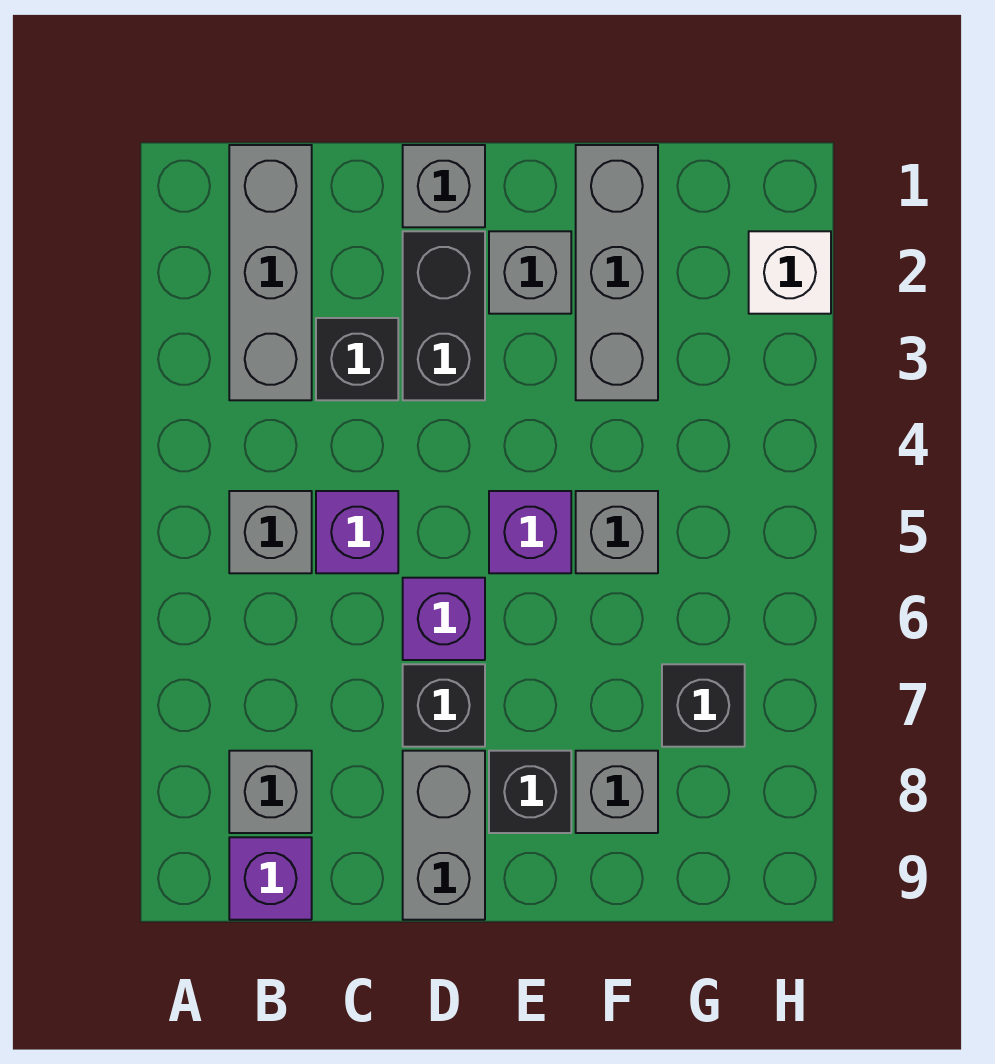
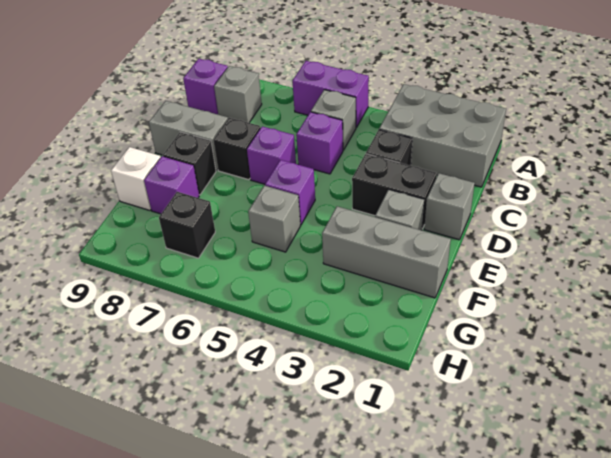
none -> purple brick A5:A6 level 1
grey brick B1:B3 level 1 -> grey brick A1:B3 level 1
grey brick F8 level 1 -> purple brick F8 level 1
white brick H2 level 1 -> white brick F9 level 1

